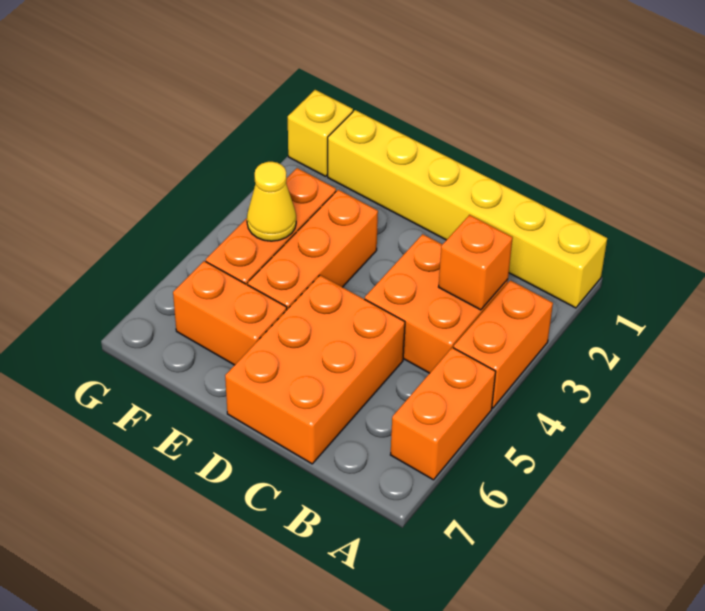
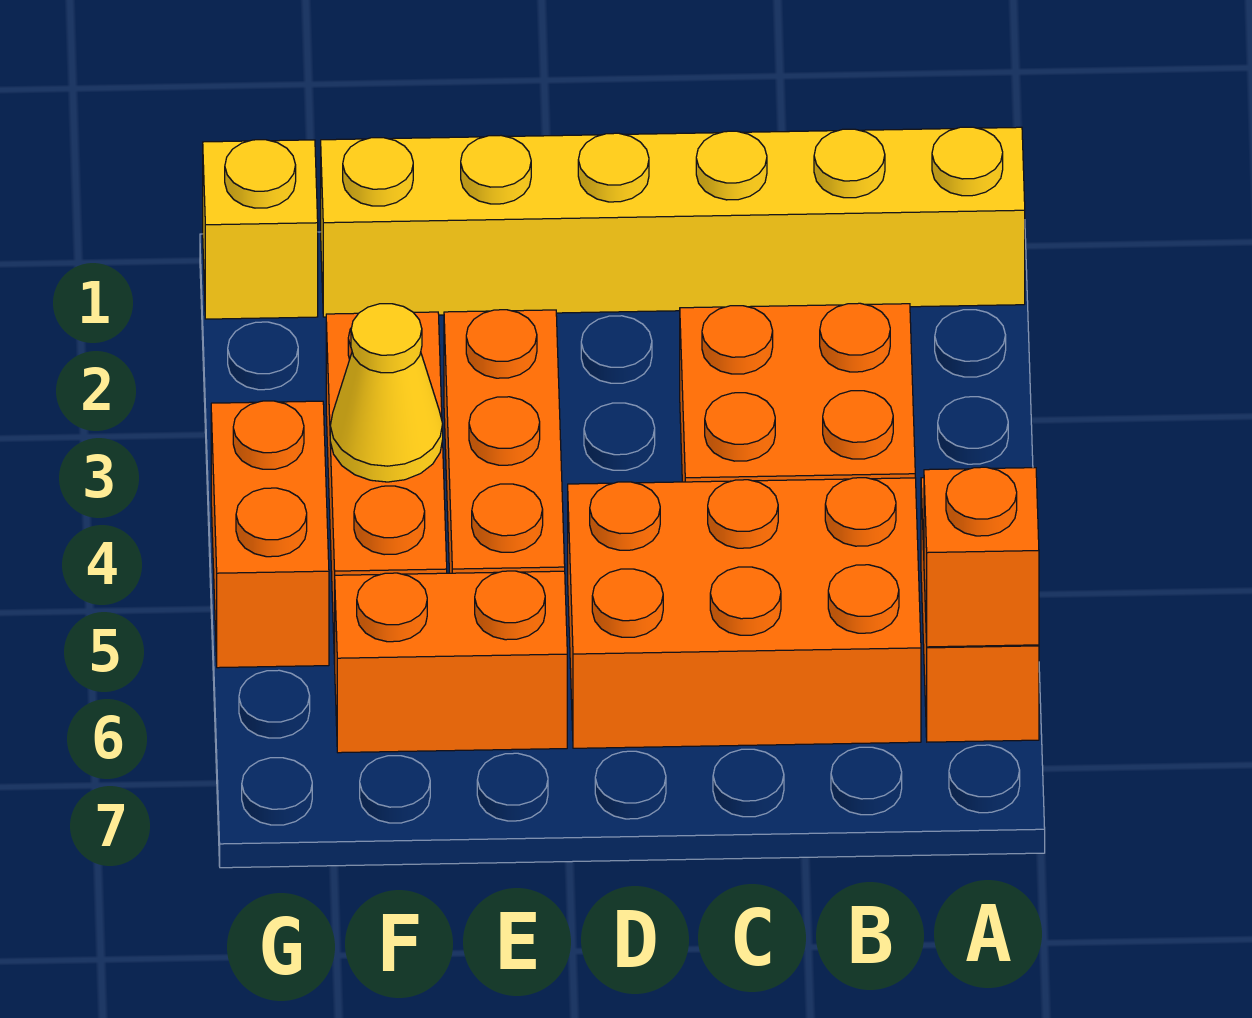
orange brick A3:A4 level 1 -> orange brick G4:G5 level 1
orange brick B3 level 2 -> orange brick A6 level 2
orange brick C5:D7 level 1 -> orange brick B5:D6 level 1

